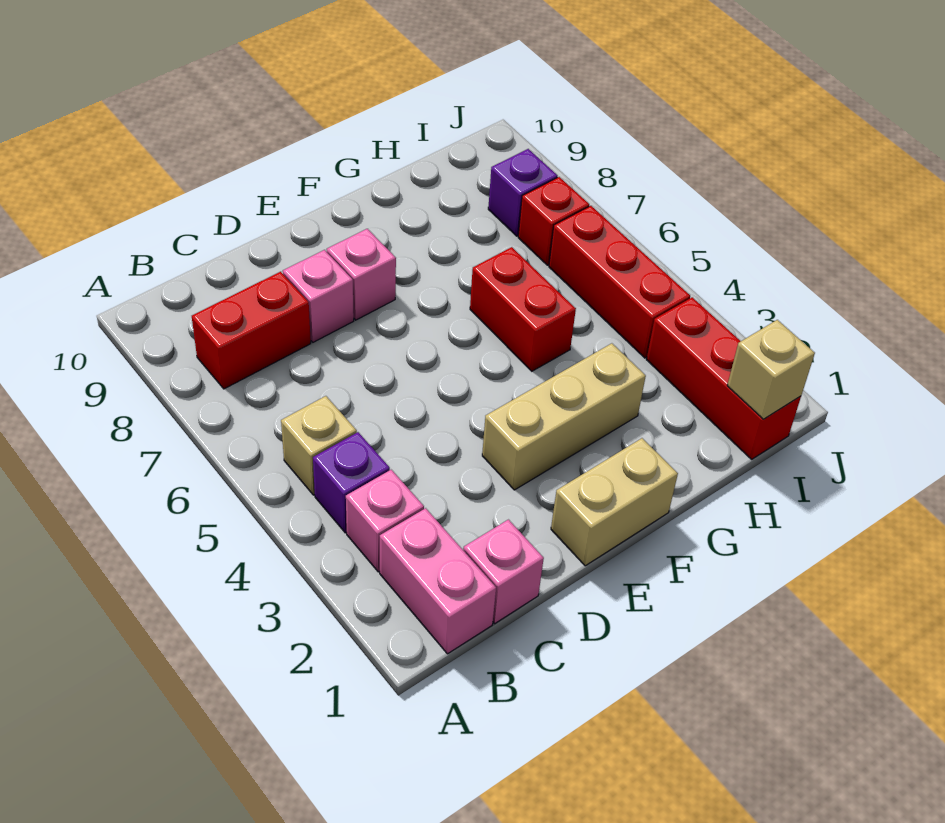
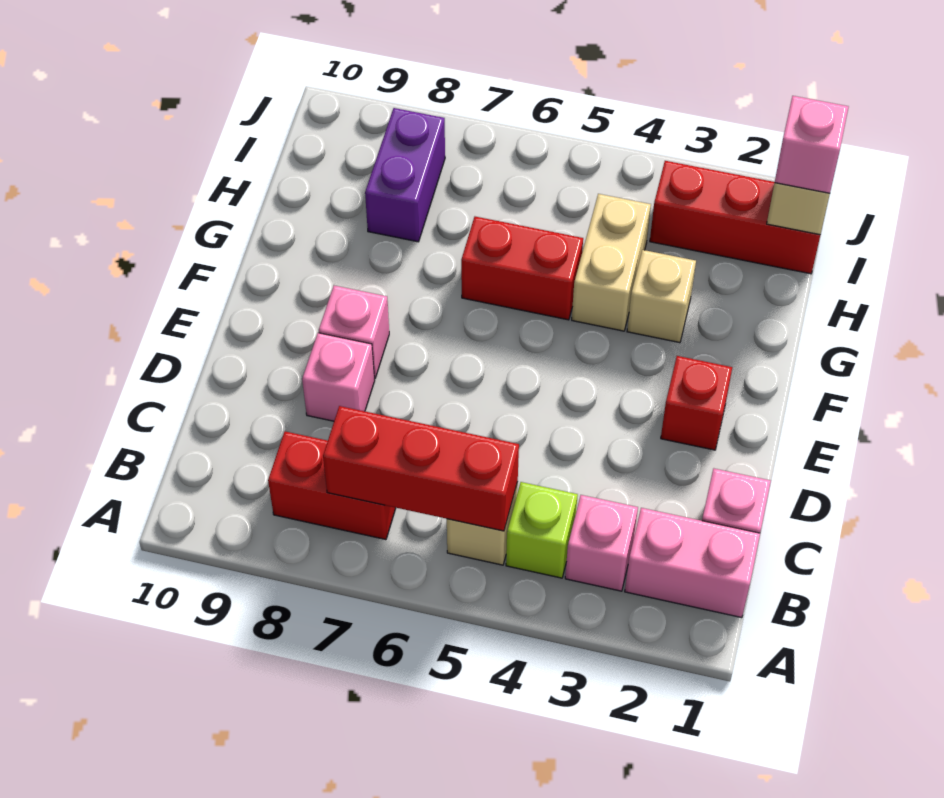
purple brick B4 level 1 -> lime brick B4 level 1
red brick B8:C8 level 1 -> red brick B7:B8 level 1
tan brick E1:F1 level 1 -> tan brick G4:H4 level 1
tan brick E3:G3 level 1 -> tan brick G3 level 1
none -> pink brick I1 level 3
red brick I4:I6 level 1 -> red brick B5:B7 level 2
red brick I7 level 1 -> red brick E2 level 1
purple brick I8 level 1 -> purple brick H8:I8 level 1

